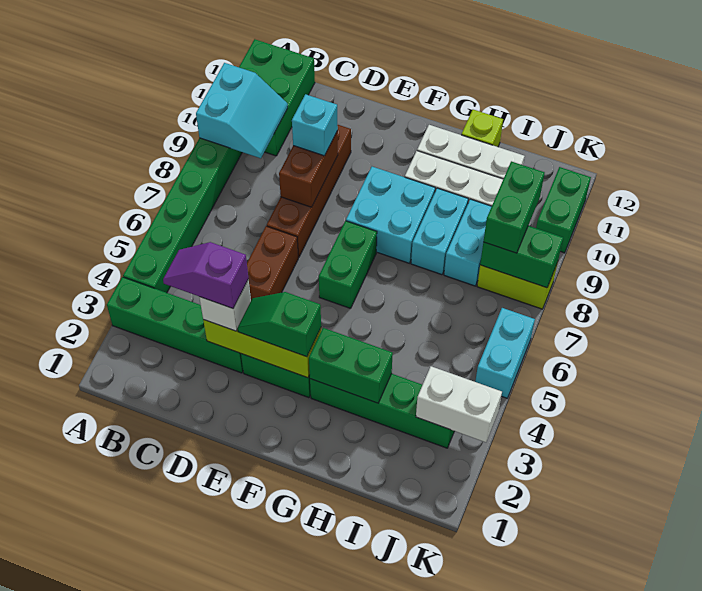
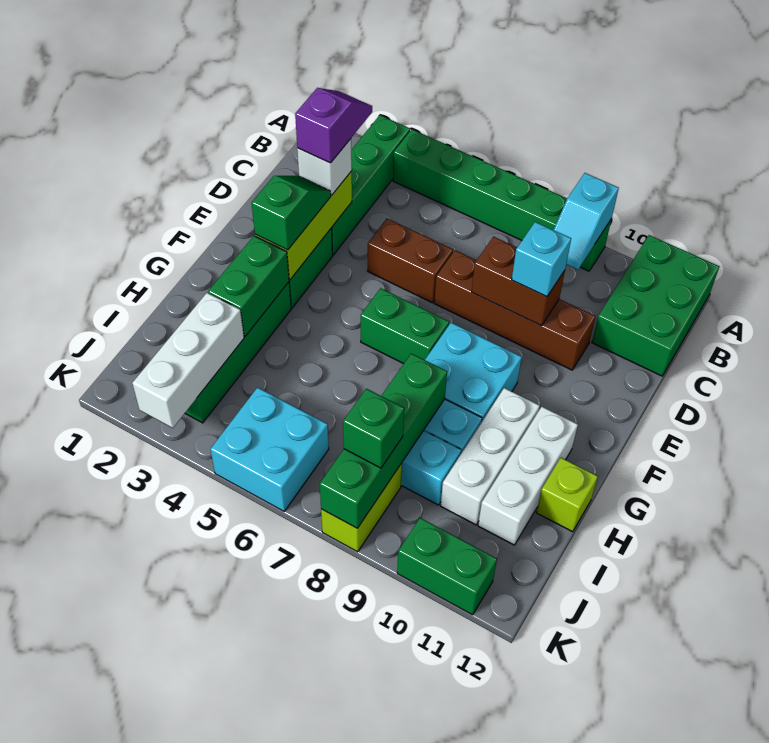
cyan slope A9:B10 level 2 top A -> cyan slope A9:B9 level 2 top A
green brick A10:B12 level 1 -> green brick A11:C12 level 1
white brick J3:K3 level 2 -> white brick I3:K3 level 2
green brick J8:K8 level 2 -> green brick H8:K8 level 2
green brick J8:J9 level 3 -> green brick J8 level 3
cyan brick K5:K6 level 1 -> cyan brick J5:K6 level 1

